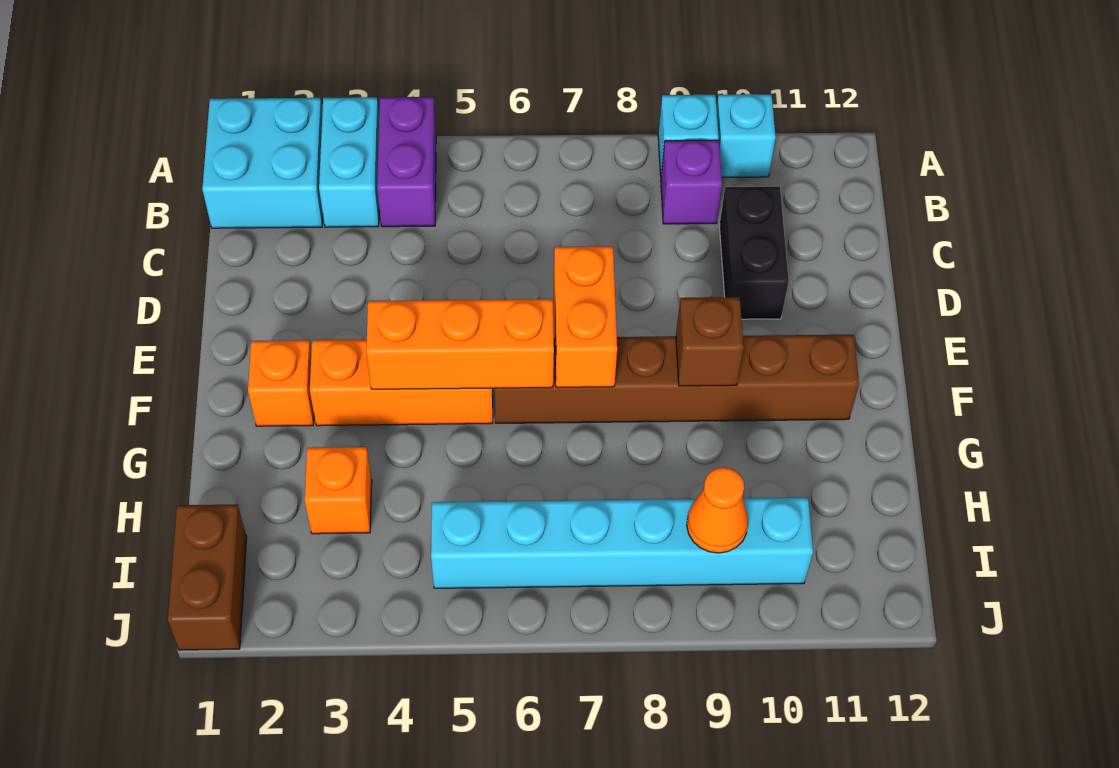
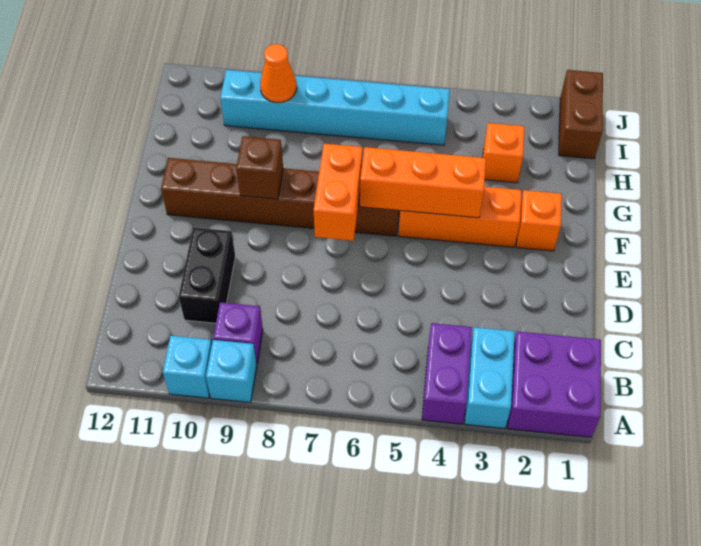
cyan brick A1:B2 level 1 -> purple brick A1:B2 level 1

